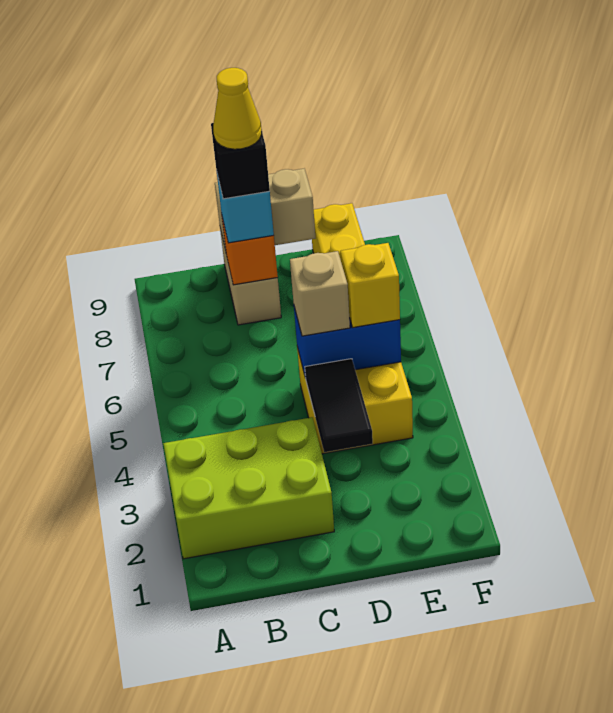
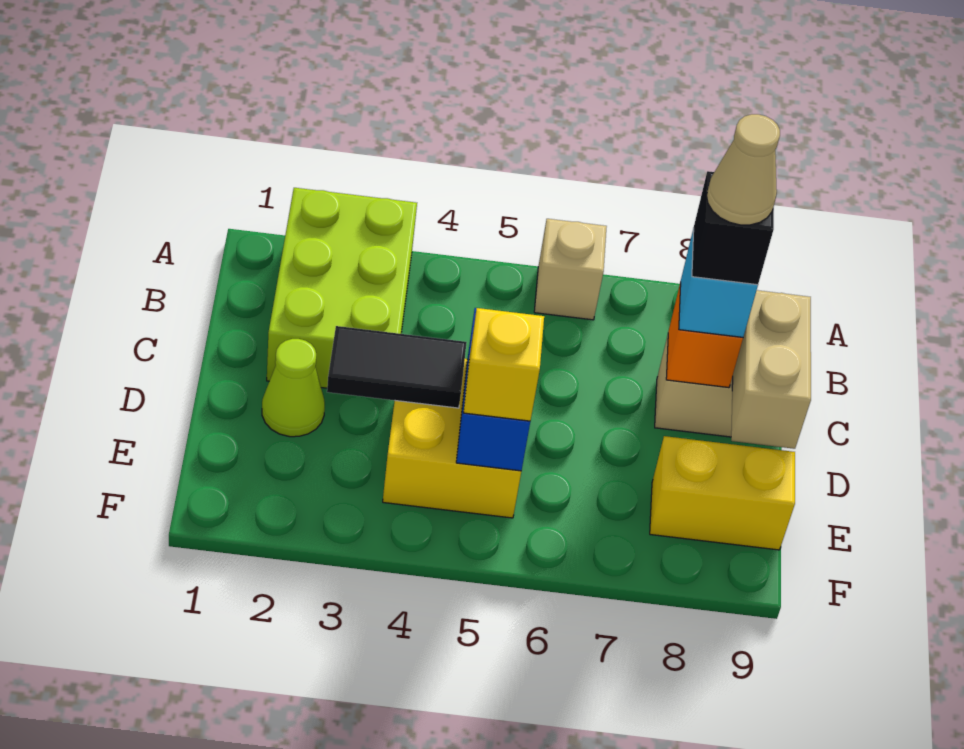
yellow cone C8 level 5 -> tan cone C8 level 5
none -> lime cone D2 level 1
tan brick D5 level 3 -> tan brick A6 level 1

